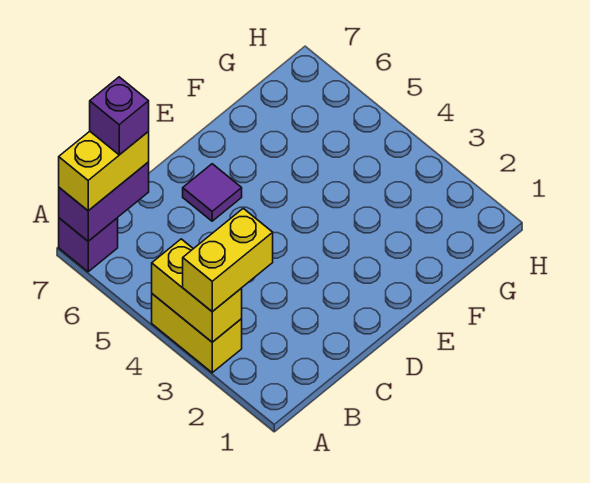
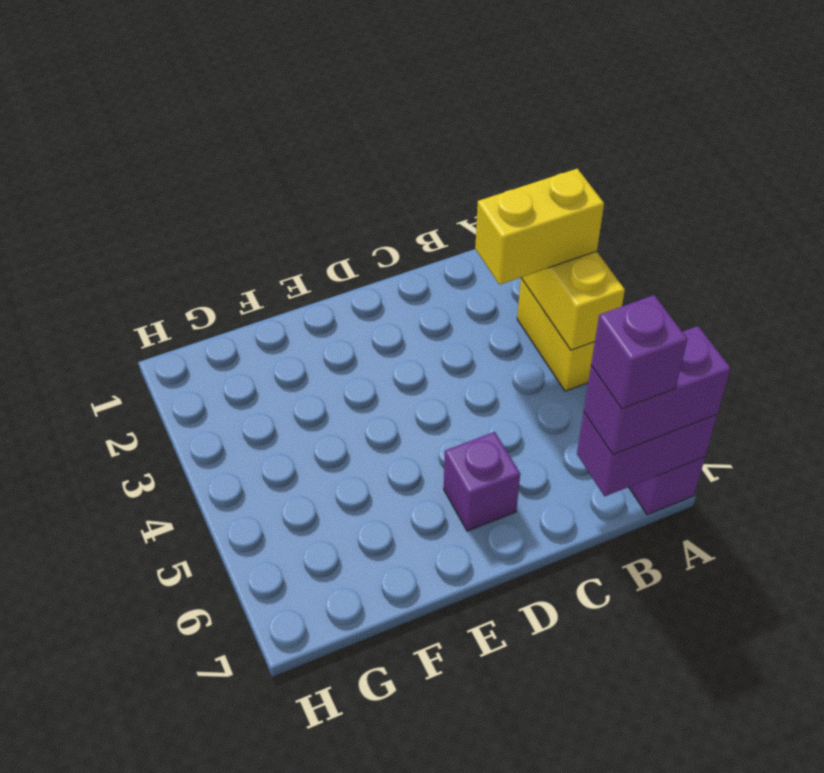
yellow brick A7:B7 level 3 -> purple brick A7:B7 level 3
purple tile D6 level 1 -> purple brick D6 level 1

